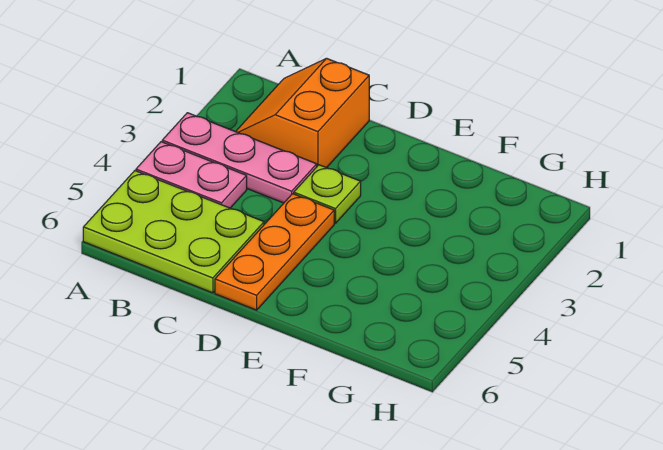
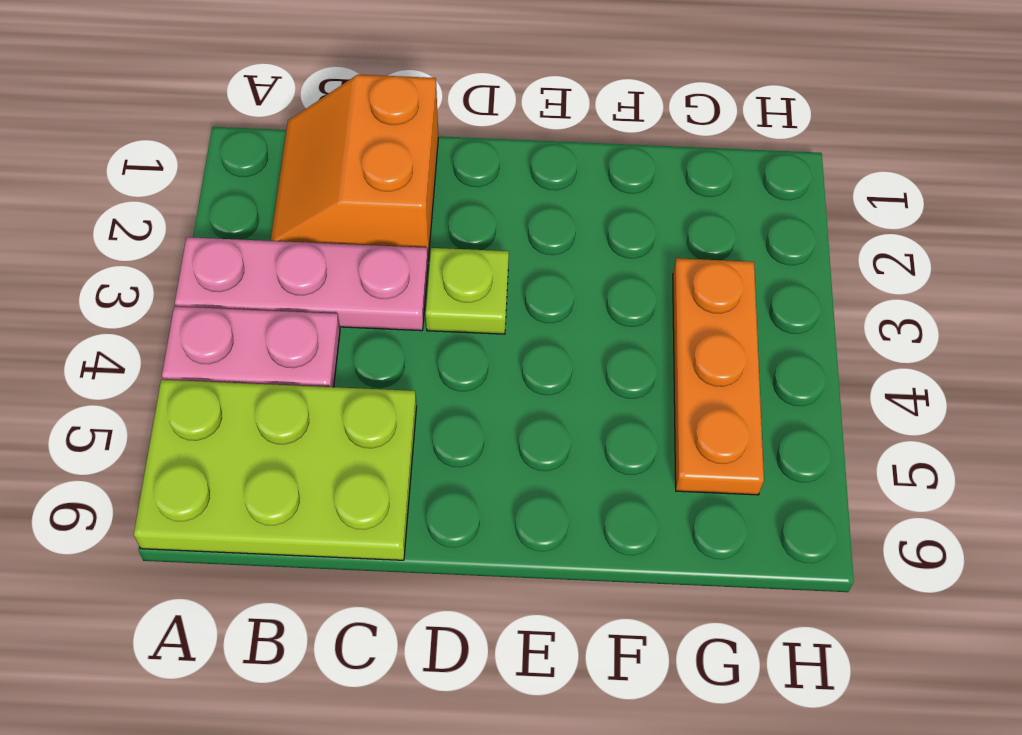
orange plate D4:D6 level 1 -> orange plate G3:G5 level 1

